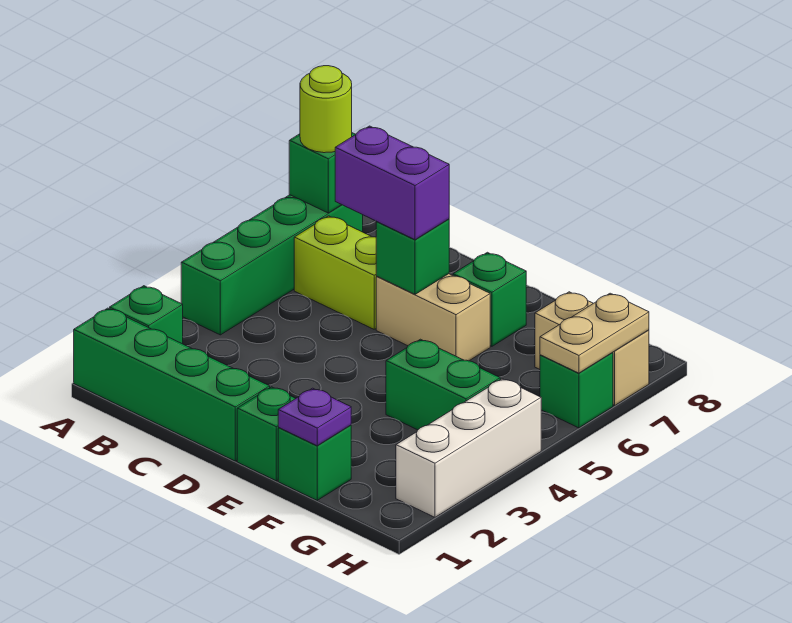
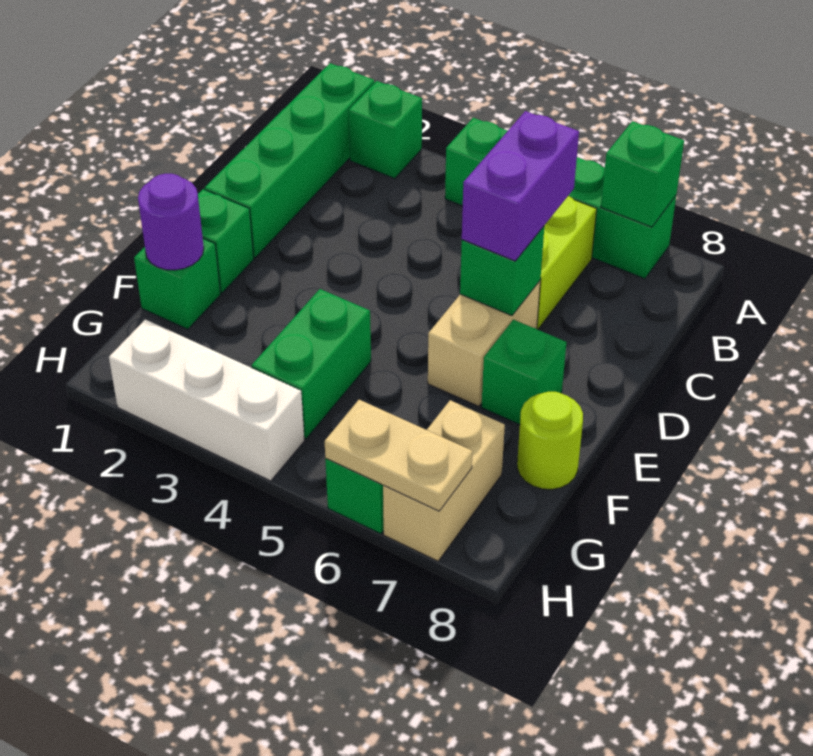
lime round brick A7 level 3 -> lime round brick F8 level 1
purple plate F1 level 2 -> purple round brick F1 level 2

